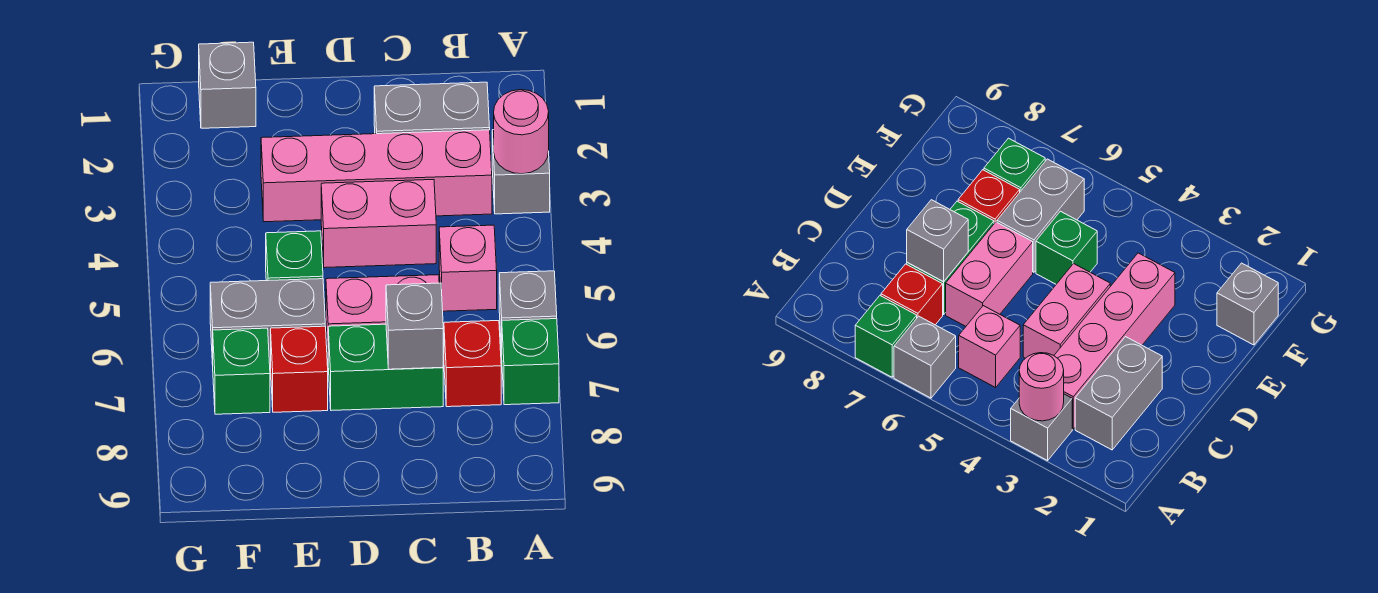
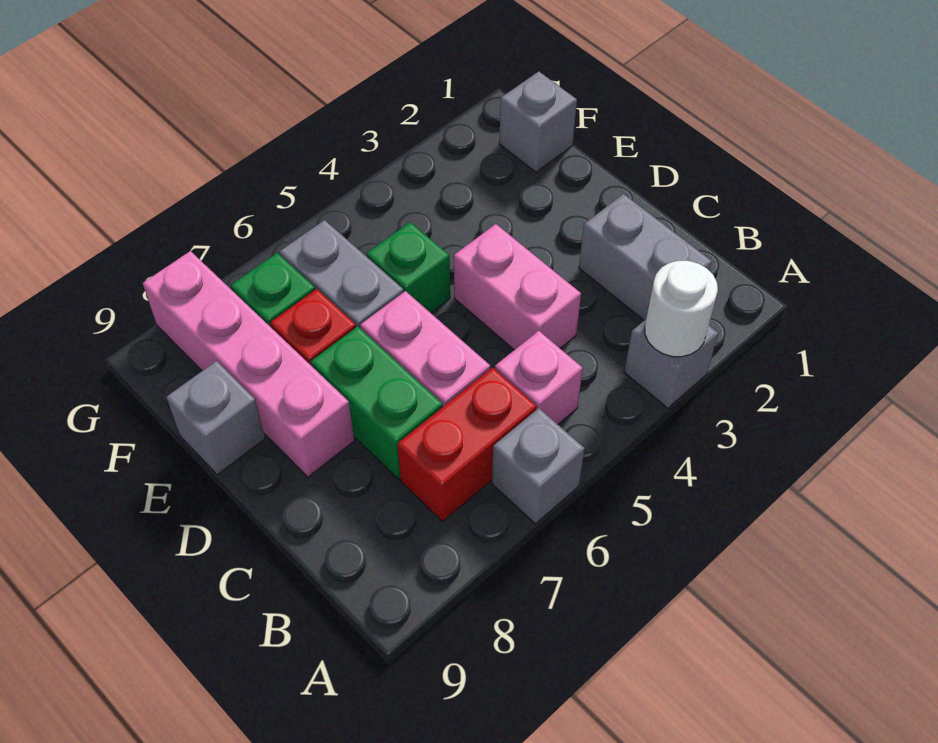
pink round brick A3 level 2 -> white round brick A3 level 2
green brick A7 level 1 -> none
pink brick B3:E3 level 1 -> pink brick D8:G8 level 1
red brick B7 level 1 -> red brick B6:B7 level 1
grey brick C7 level 2 -> grey brick E9 level 1

